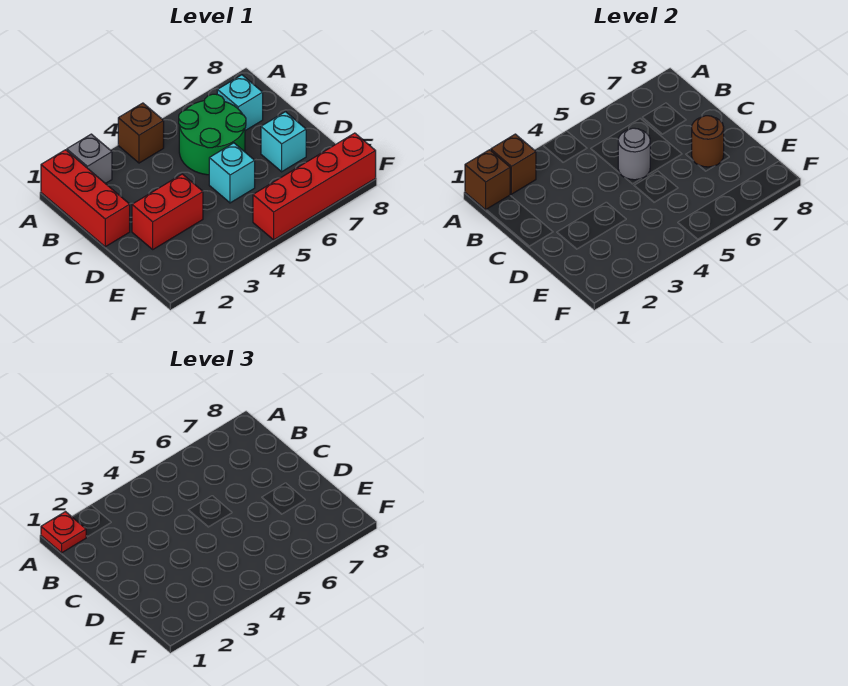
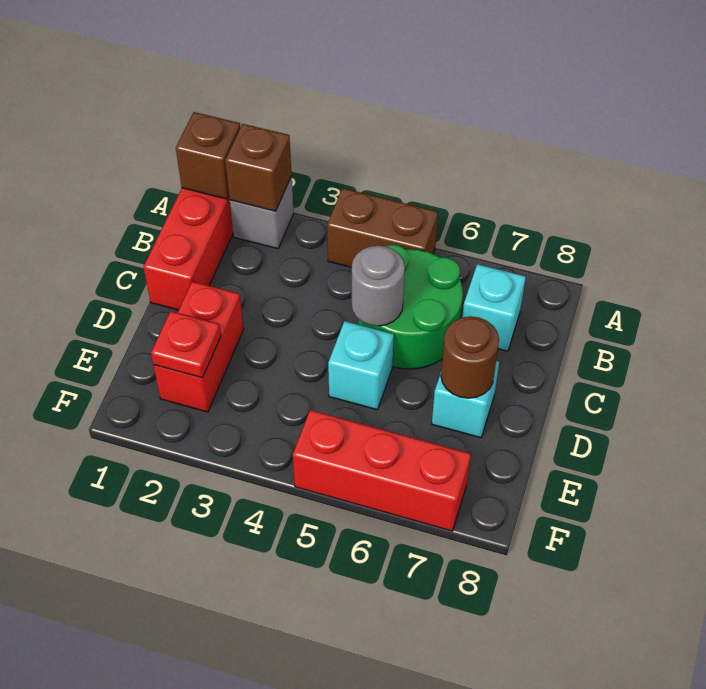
red plate A1 level 3 -> red plate E2 level 2
brown brick A4 level 1 -> brown brick A4:A5 level 1
red brick D2:D3 level 1 -> red brick D2:E2 level 1
red brick F5:F8 level 1 -> red brick F5:F7 level 1

